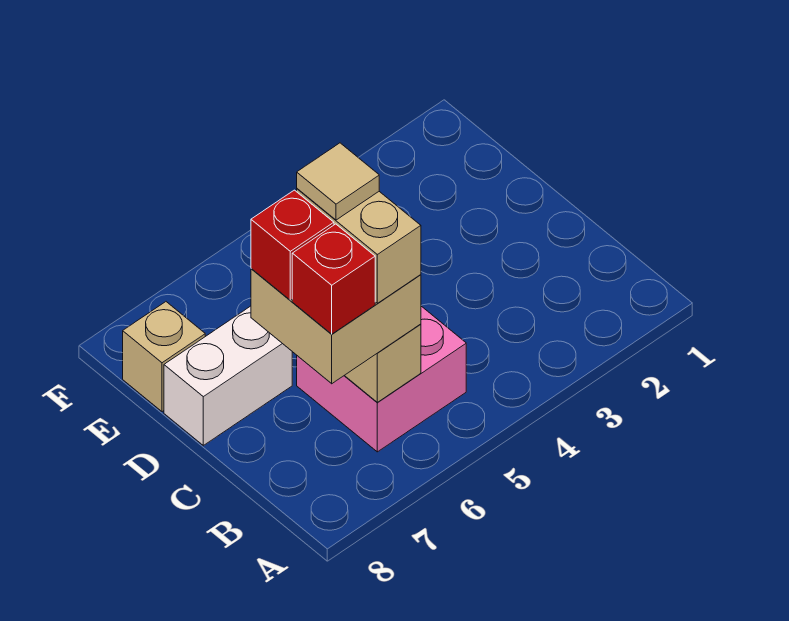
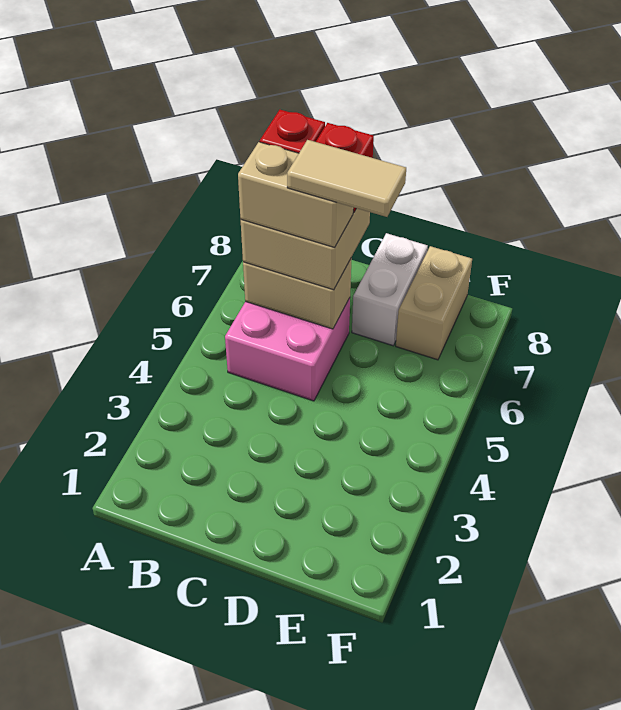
tan tile C6 level 5 -> tan tile C6:D6 level 5
tan brick E8 level 1 -> tan brick E7:E8 level 1

